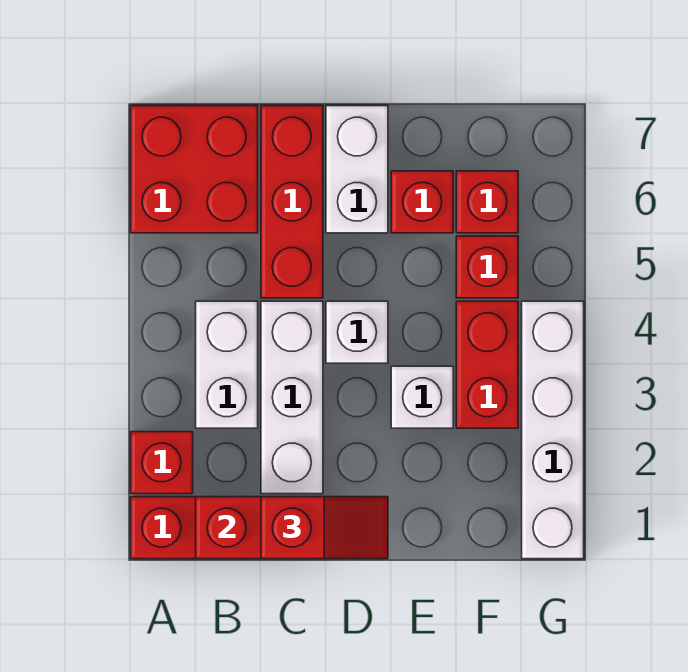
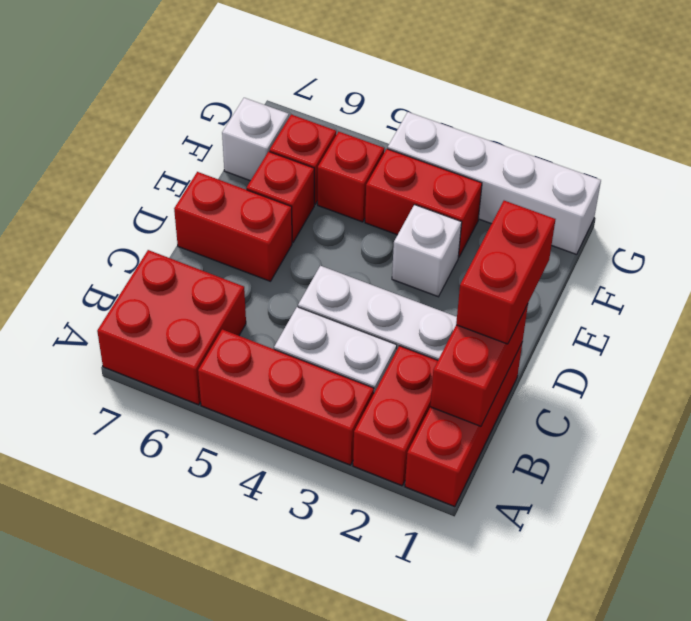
red brick A2 level 1 -> red brick A2:B2 level 1
red slope C1:D1 level 3 top C -> red brick C1:D1 level 3
red brick C5:C7 level 1 -> red brick A3:A5 level 1
white brick D4 level 1 -> white brick F7 level 1
white brick D6:D7 level 1 -> red brick D6:D7 level 1

